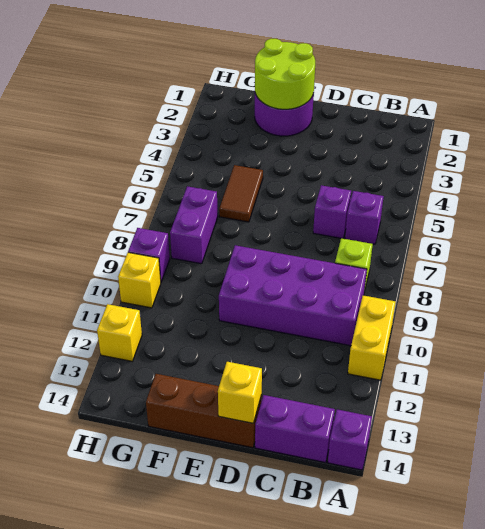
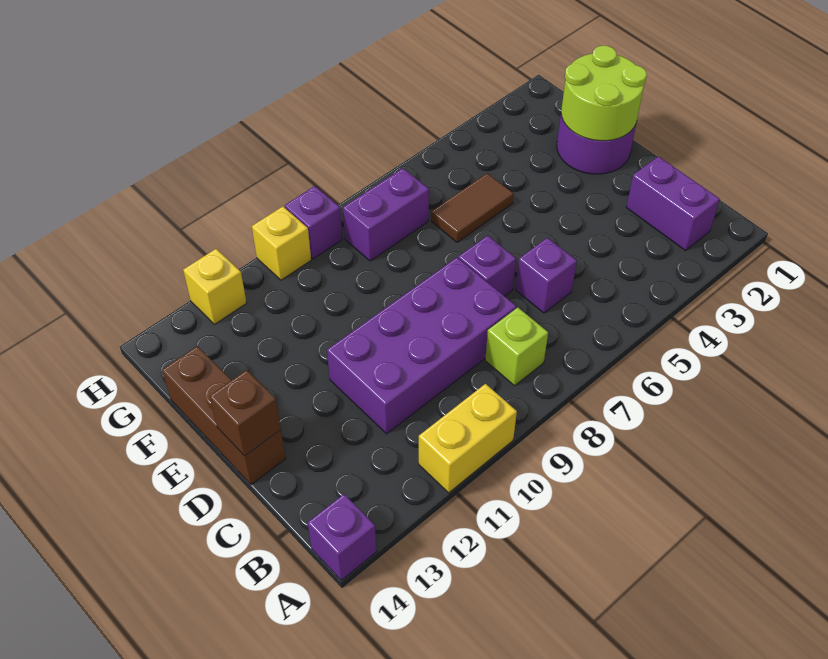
purple brick B6 level 1 -> purple brick D7 level 1
purple brick B9:E10 level 1 -> purple brick C8:D11 level 1
purple brick B14:C14 level 1 -> purple brick B2:C2 level 1
yellow brick D14 level 2 -> brown brick D14 level 2

